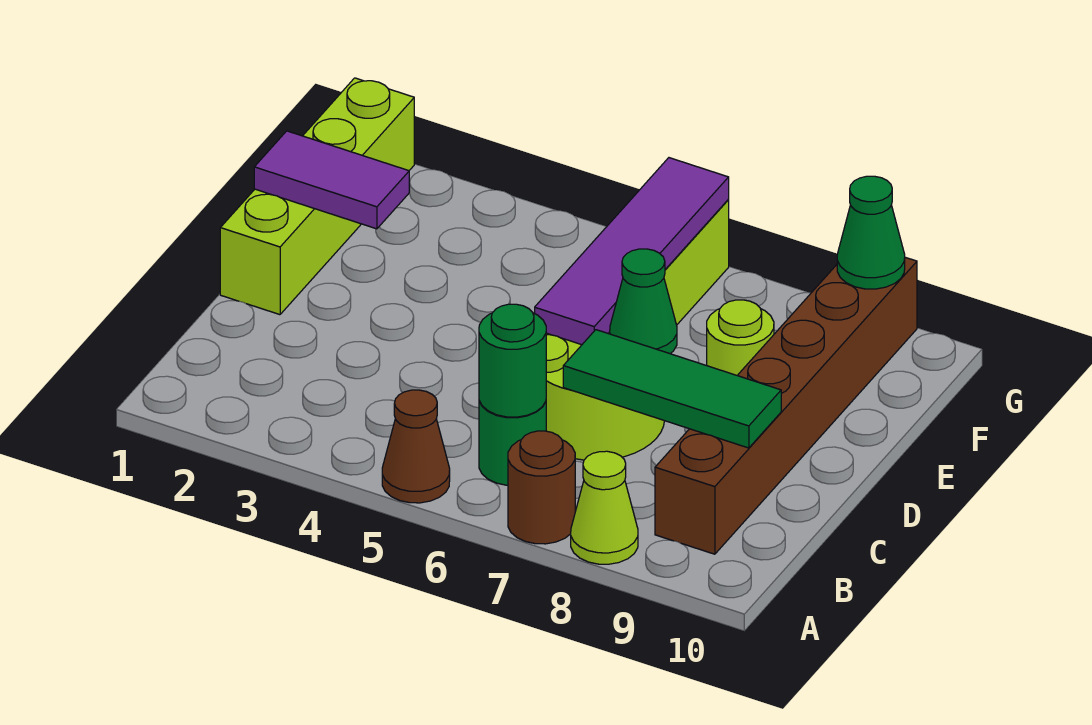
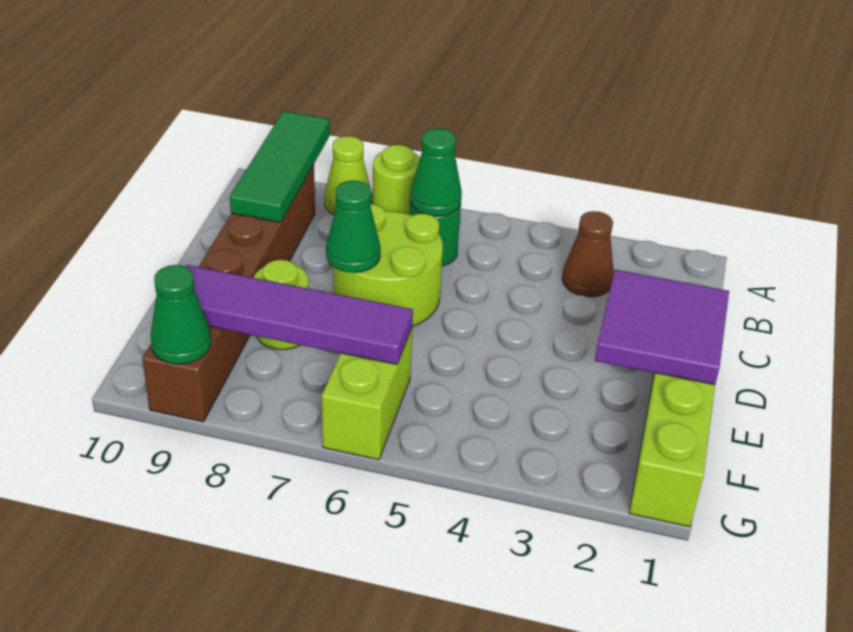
brown cone A5 level 1 -> brown cone B3 level 1
brown round brick A7 level 1 -> lime round brick A7 level 1
green round brick B6 level 2 -> green cone B6 level 2
green tile C7:C9 level 2 -> green tile A9:C9 level 2
purple tile D6:G6 level 2 -> purple tile F6:F9 level 2
purple tile E1:E2 level 2 -> purple tile D1:E2 level 2

